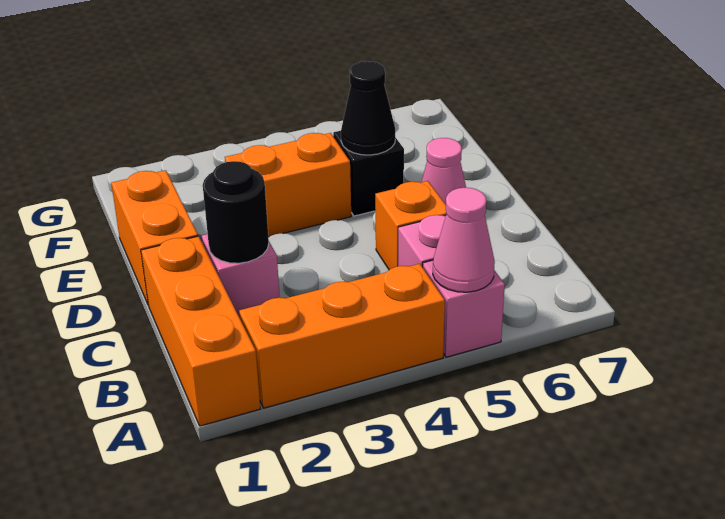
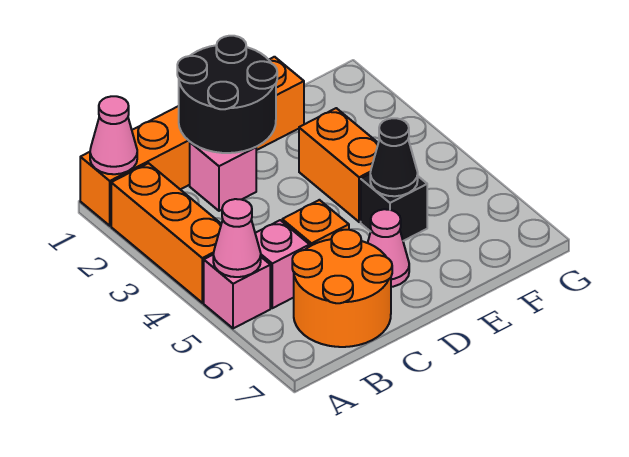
none -> pink cone A1 level 2
none -> orange round brick B6:C7 level 1
black round brick C2 level 2 -> black round brick C1:D2 level 2

